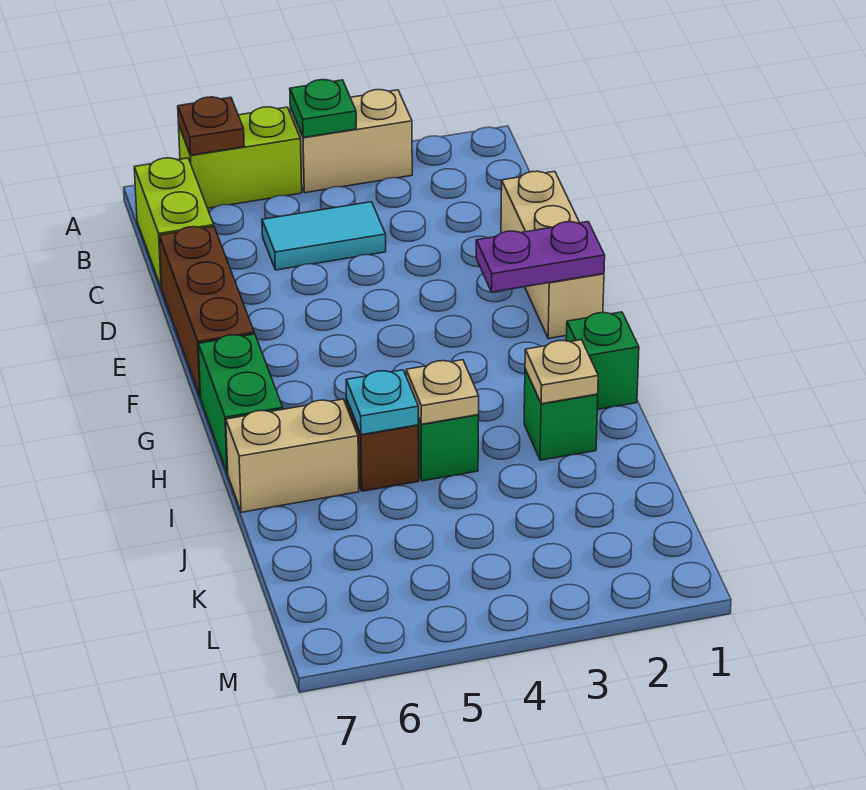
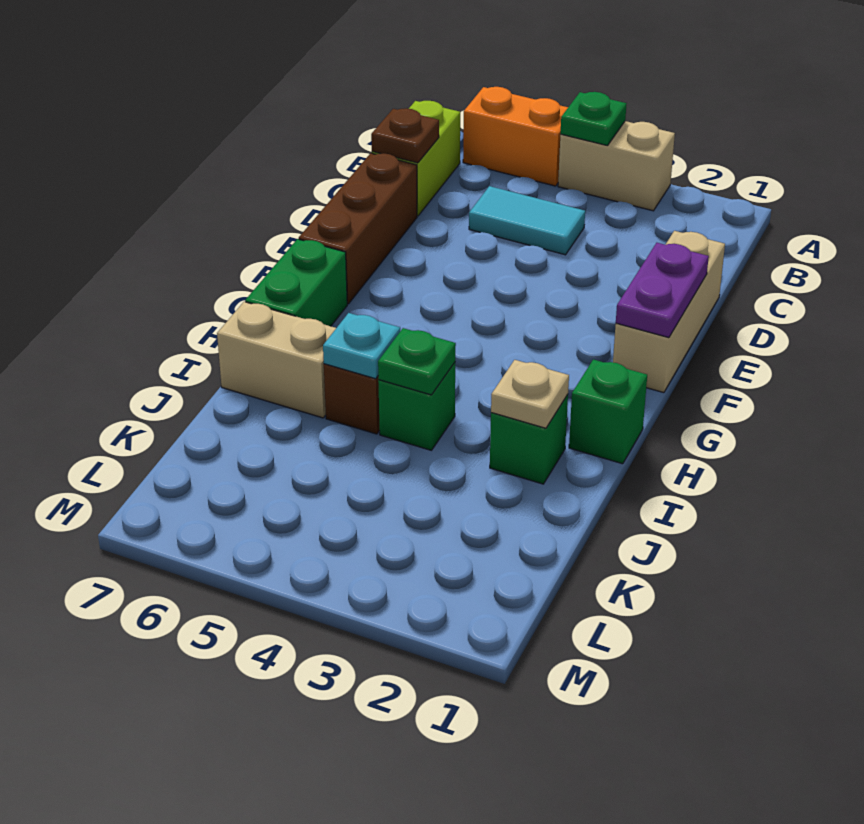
lime brick A5:A6 level 1 -> orange brick A5:A6 level 1
brown plate A6 level 2 -> brown plate C7 level 2
purple plate F1:F2 level 2 -> purple plate E1:F1 level 2
tan plate I4 level 2 -> green plate I4 level 2

